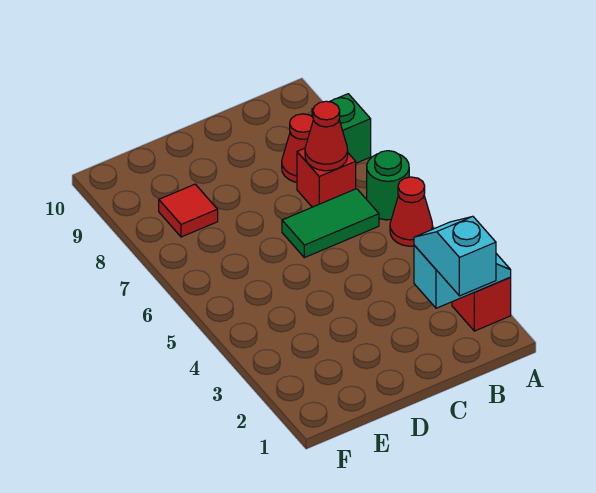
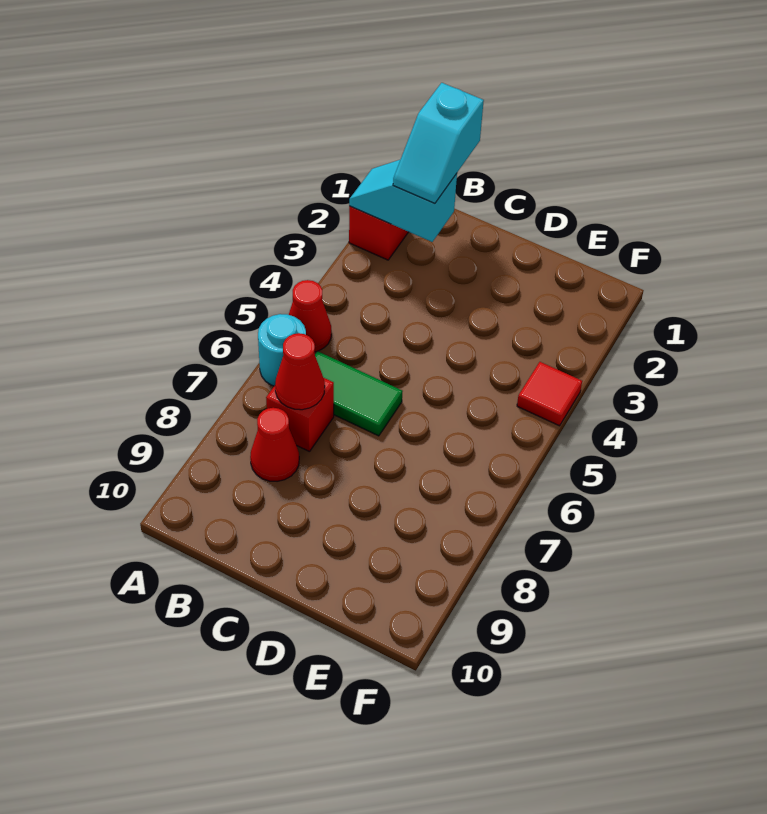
green round brick A6 level 1 -> cyan round brick A6 level 1
green brick A8 level 1 -> none
red tile E8 level 1 -> red tile F4 level 1

